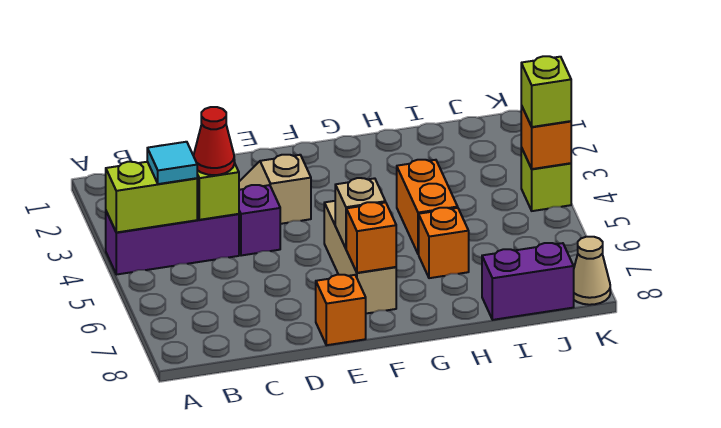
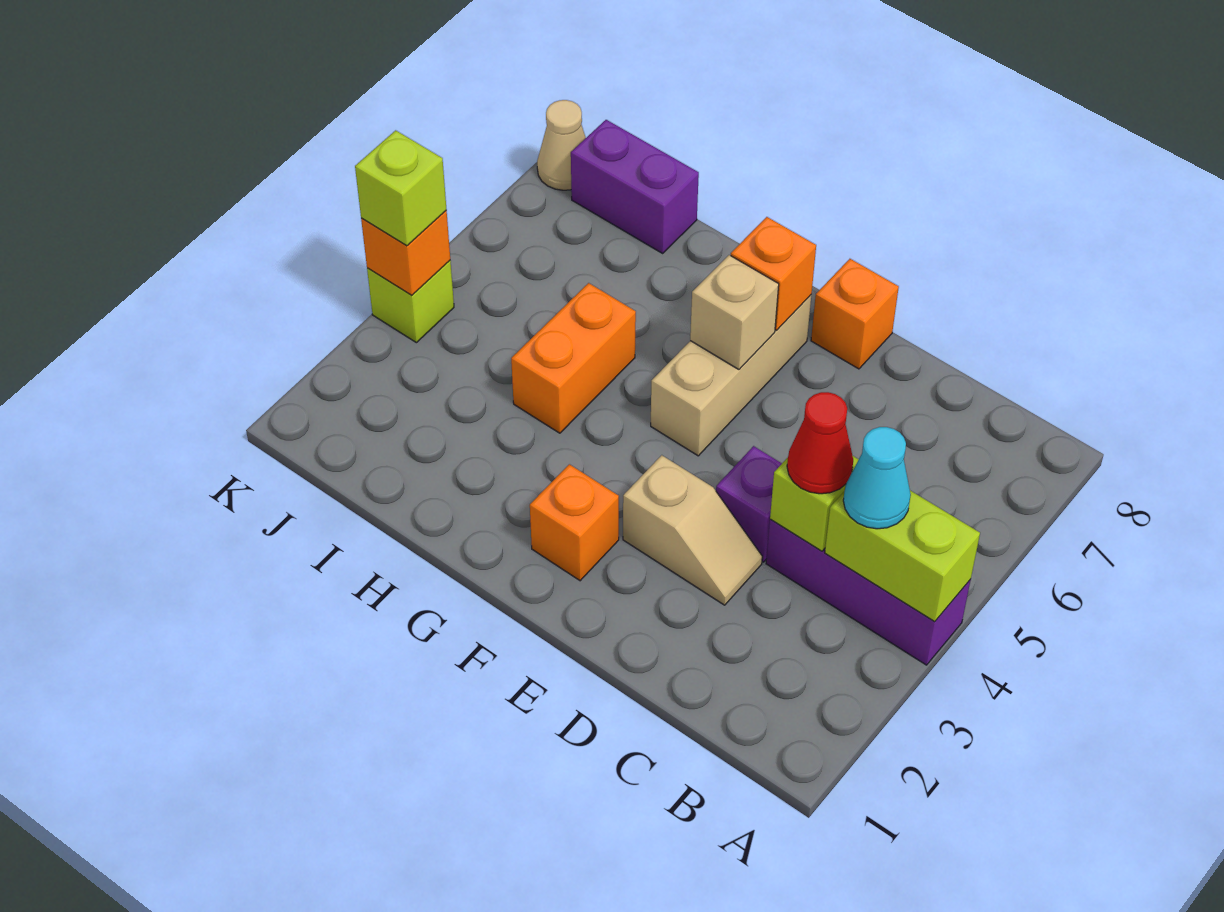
cyan tile B4 level 3 -> cyan cone B4 level 3
orange brick H6 level 1 -> orange brick F2 level 1

